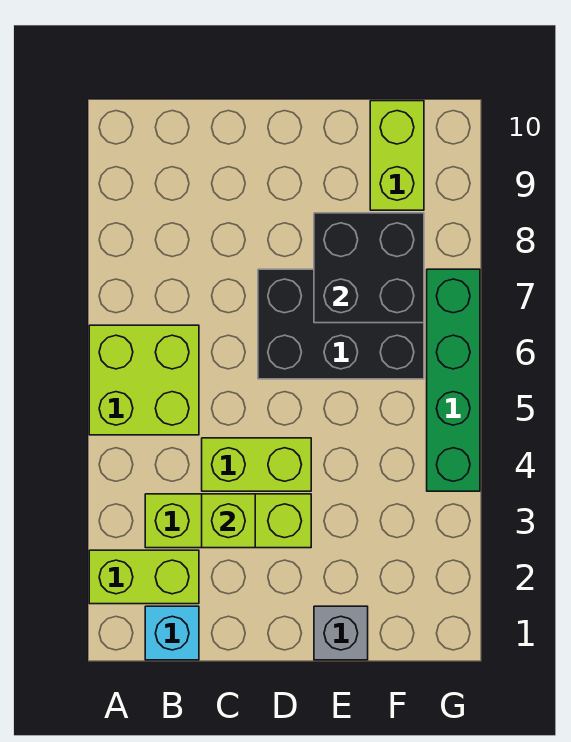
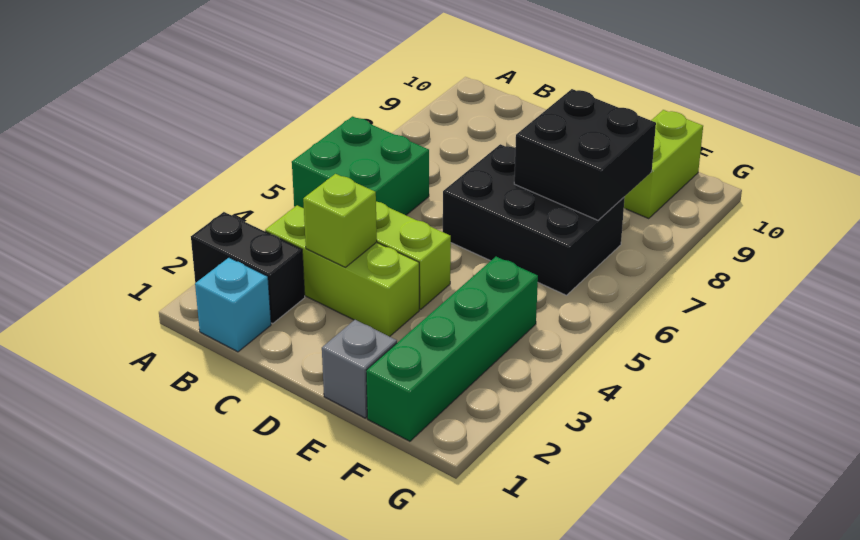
lime brick A2:B2 level 1 -> black brick A2:B2 level 1
lime brick A5:B6 level 1 -> green brick A5:B6 level 1
green brick G4:G7 level 1 -> green brick F1:F4 level 1

